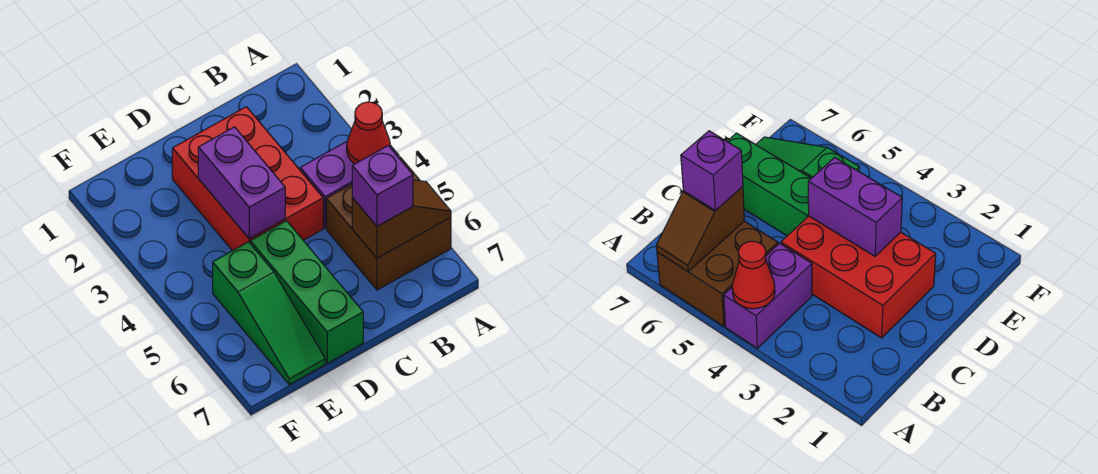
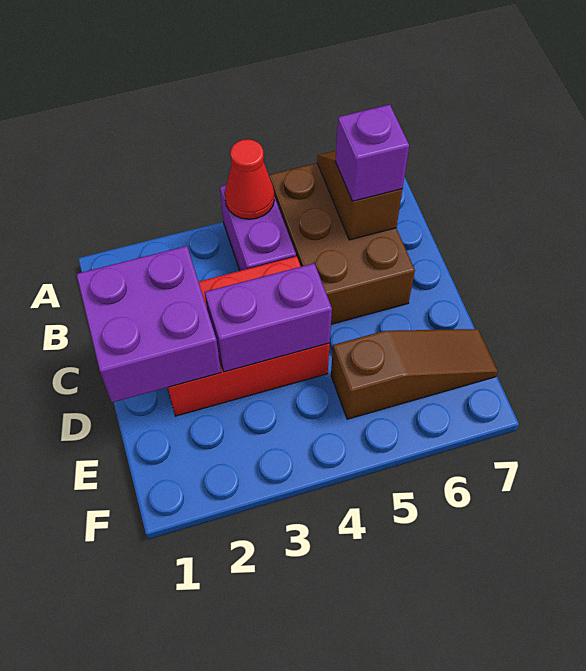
brown brick A5:B6 level 1 -> brown brick A5:C6 level 1
none -> purple brick C1:D2 level 2
green brick D5:D7 level 1 -> none
green slope E5:E7 level 1 top 5 -> brown slope E5:E7 level 1 top 5

